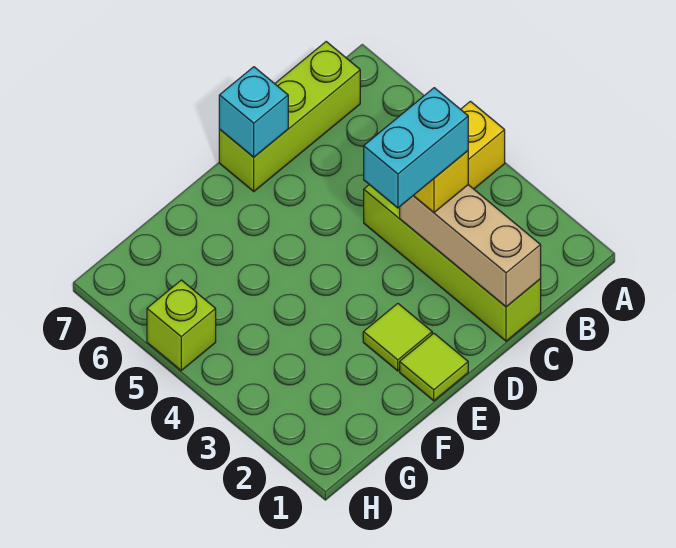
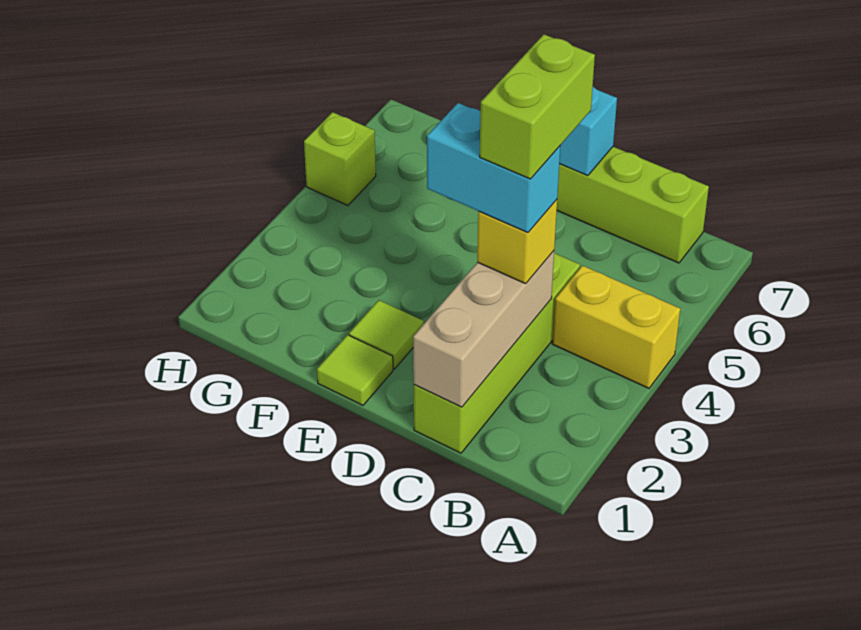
none -> lime brick C3:C4 level 5

